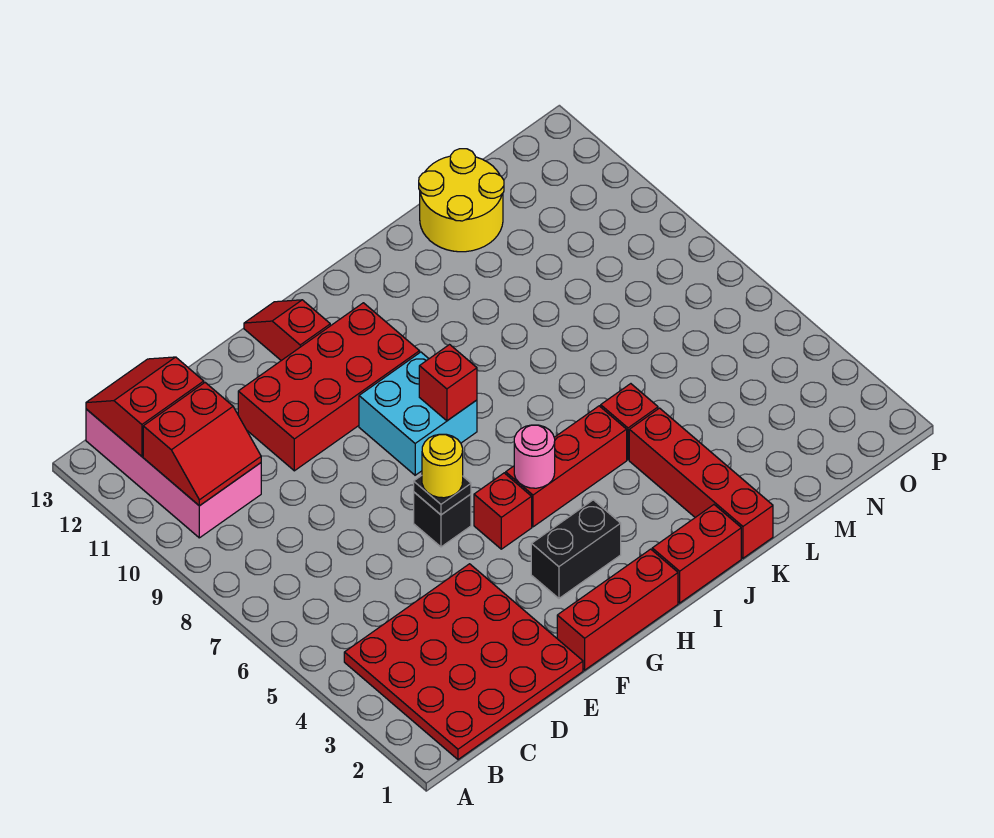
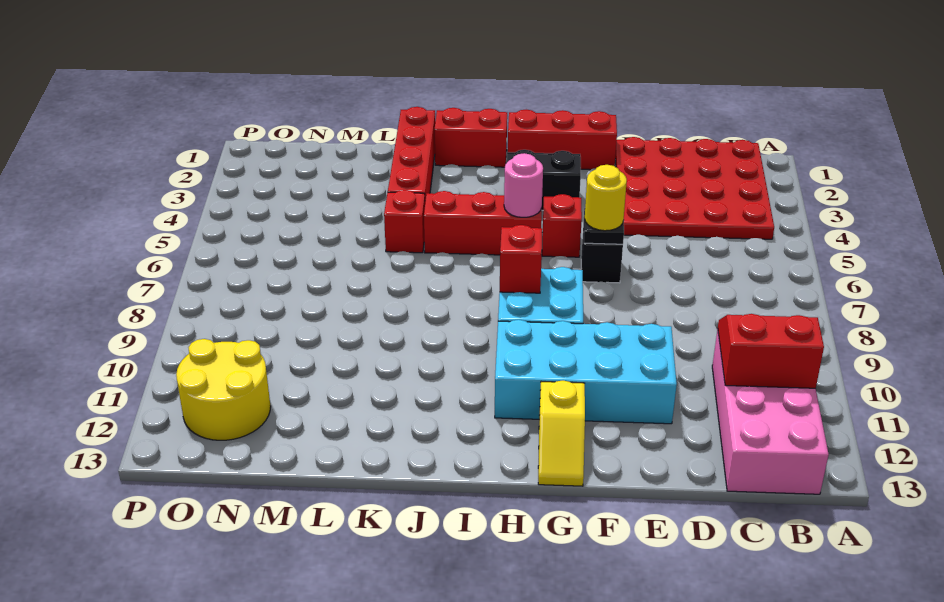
red slope B12:C13 level 2 top 12 -> none
red brick E10:H11 level 1 -> cyan brick E10:H11 level 1
red slope G12:G13 level 1 top 12 -> yellow slope G12:G13 level 1 top 12
yellow round brick L12:M13 level 1 -> yellow round brick N11:O12 level 1

